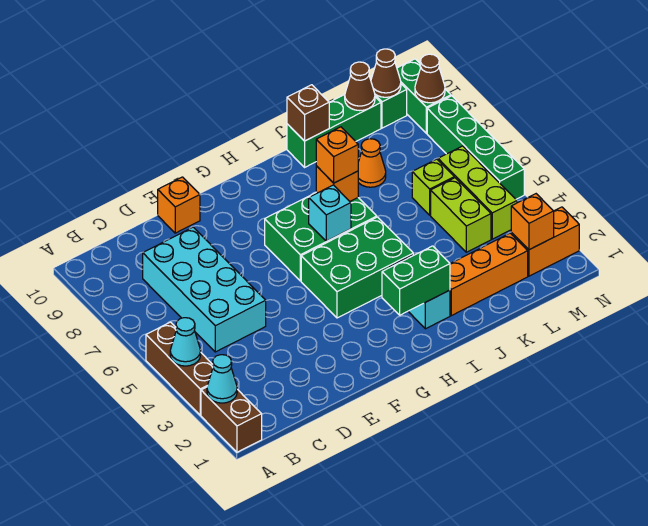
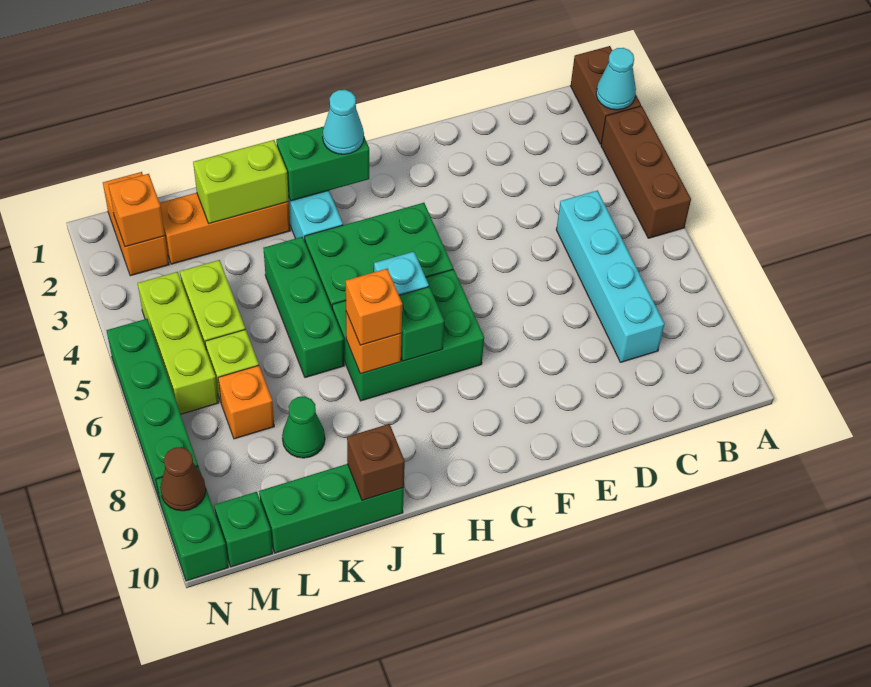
cyan cone A4 level 2 -> cyan cone H2 level 3
cyan brick C5:D8 level 1 -> cyan brick C5:C8 level 1
orange brick E10 level 1 -> orange brick L7 level 1
none -> green brick H7 level 2
none -> lime brick J2:K2 level 2
none -> green brick J4:J6 level 1
orange cone K8 level 1 -> green cone K8 level 1
brown cone L10 level 2 -> none
orange brick M2:N2 level 1 -> orange brick M1:M2 level 1
brown cone M10 level 2 -> none

